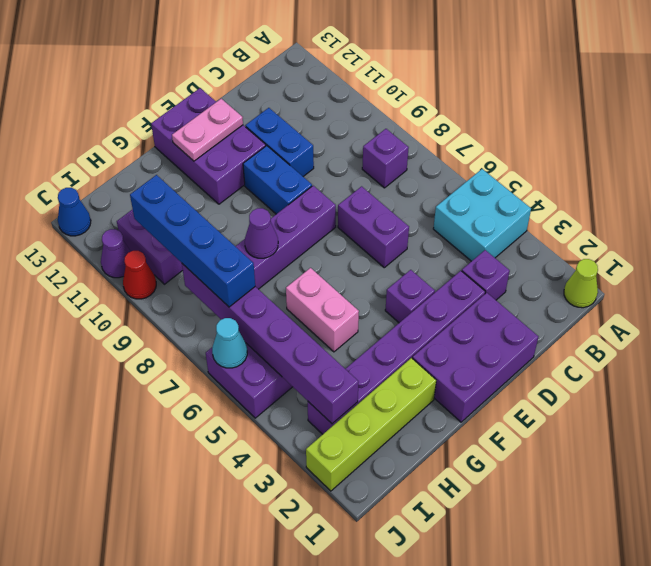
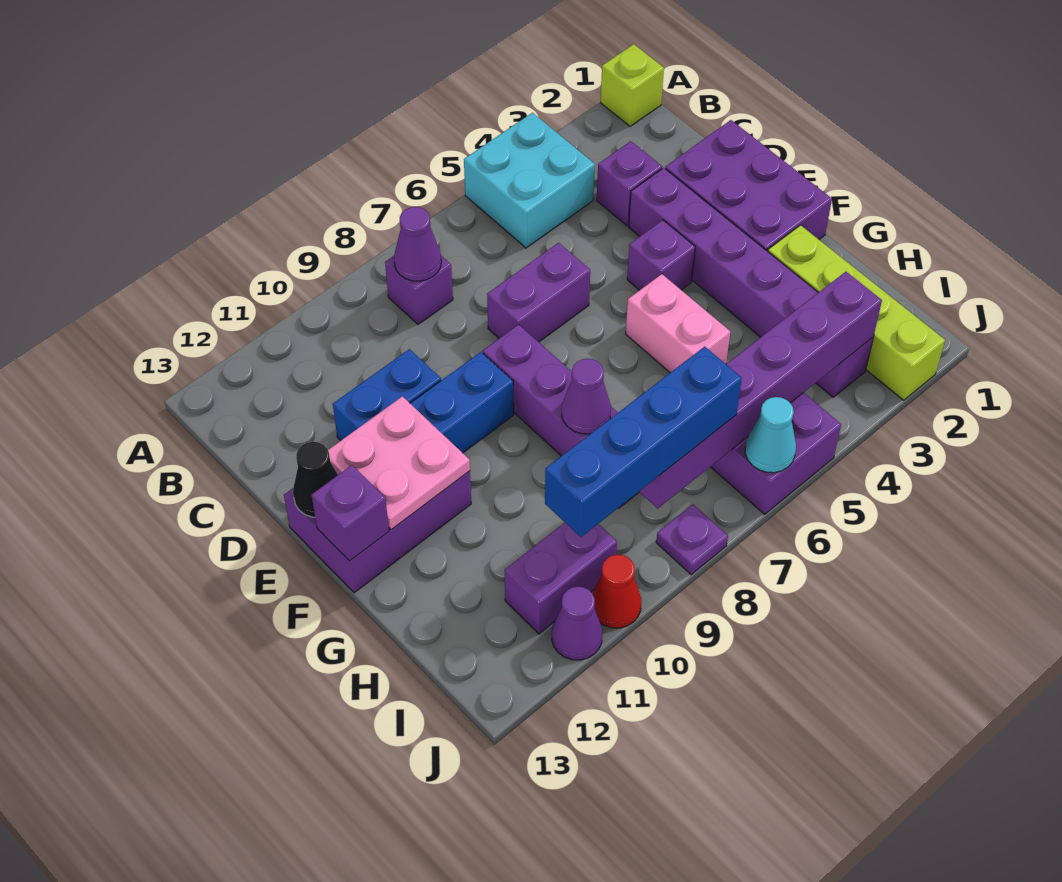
lime cone A1 level 1 -> lime brick A1 level 1
none -> purple cone B8 level 2
pink plate E12:F12 level 2 -> pink plate E11:F12 level 2
none -> black cone E13 level 2
none -> purple brick F13 level 2
pink brick G5:G6 level 1 -> pink brick F5:G5 level 1
none -> purple plate J8 level 1
blue cone J13 level 1 -> none

